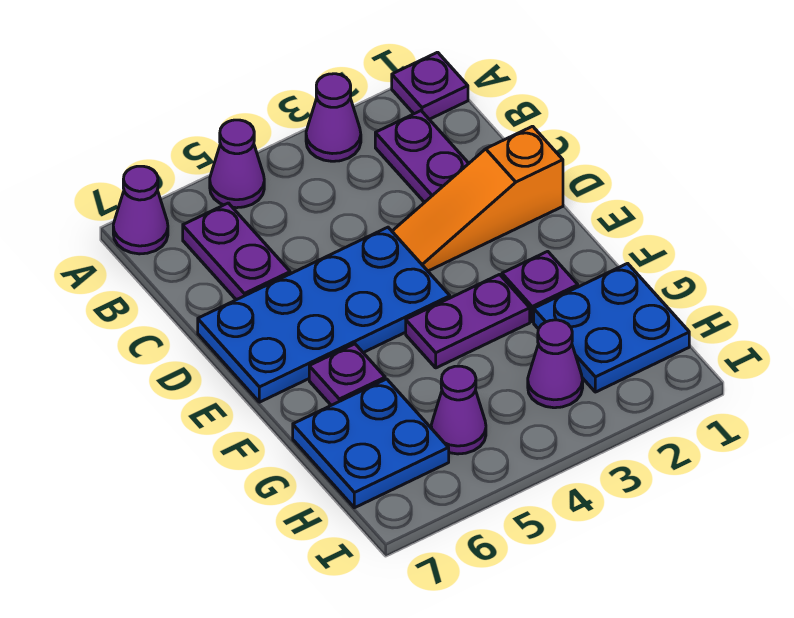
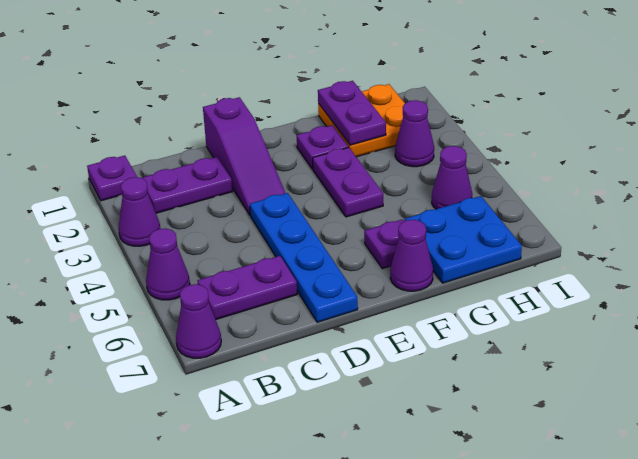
orange slope D1:D3 level 1 top 1 -> purple slope D1:D3 level 1 top 1
blue plate D4:E7 level 1 -> blue plate D4:D7 level 1
none -> purple cone F7 level 1
blue plate G1:H2 level 1 -> orange plate G1:H2 level 1
none -> purple plate G1:G2 level 2

